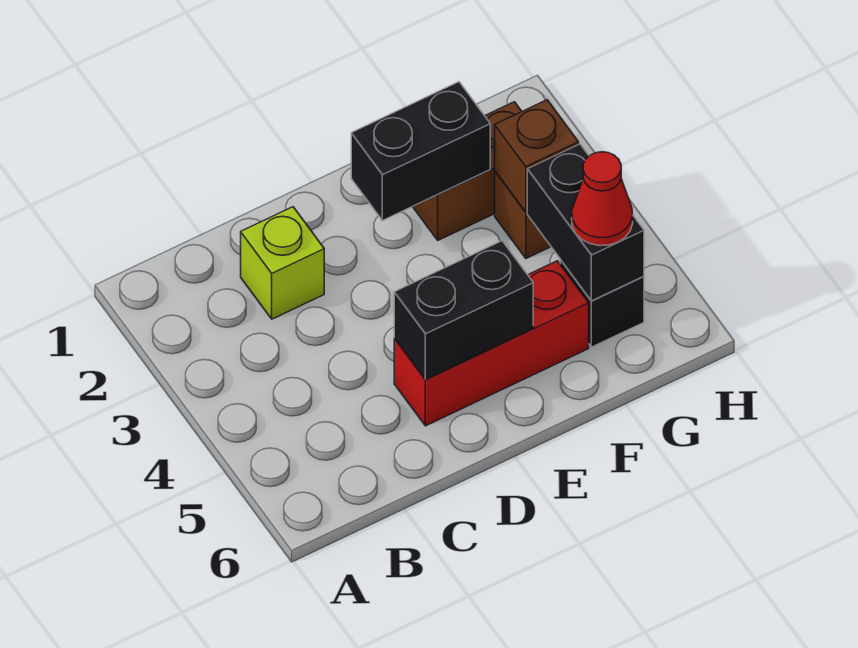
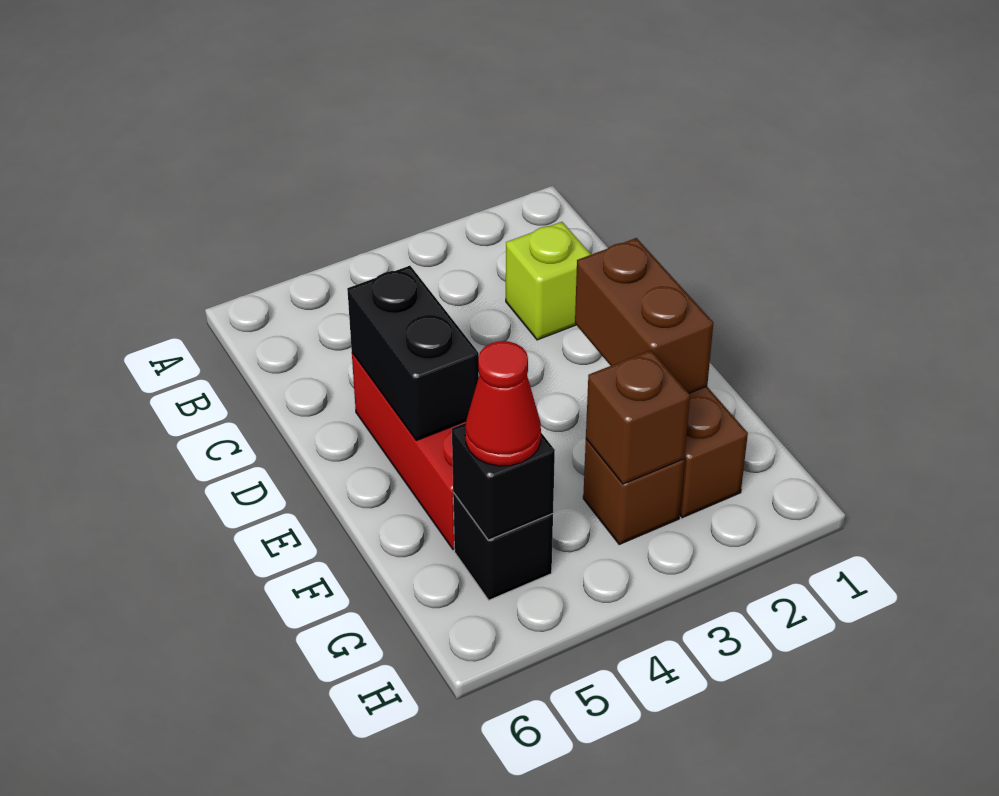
black brick E2:F2 level 2 -> brown brick E2:F2 level 2
black brick G4:G5 level 2 -> black brick G5 level 2

